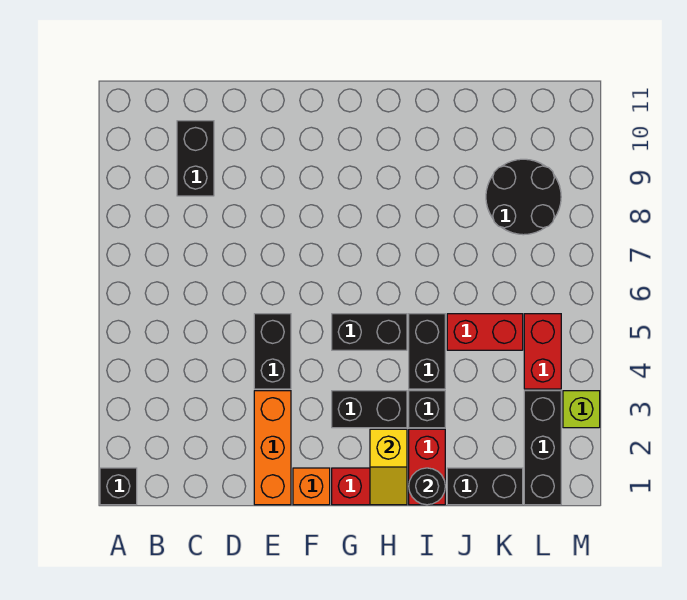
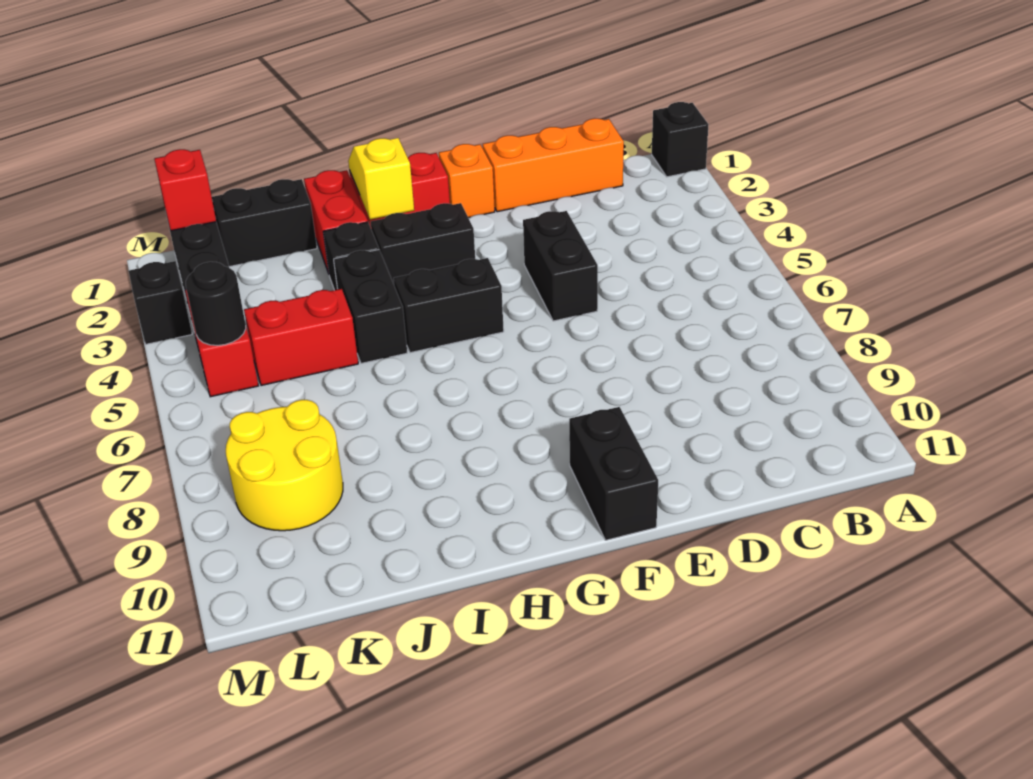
black brick C9:C10 level 1 -> black brick F10:F11 level 1
orange brick E1:E3 level 1 -> orange brick C1:E1 level 1
black round brick I1 level 2 -> black round brick L5 level 2
black round brick K8:L9 level 1 -> yellow round brick K8:L9 level 1
none -> red brick L1 level 2
lime brick M3 level 1 -> black brick M3 level 1

